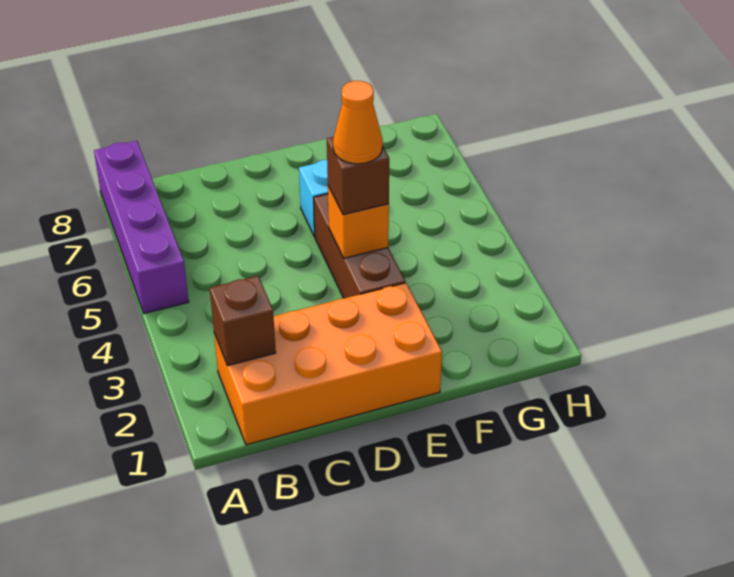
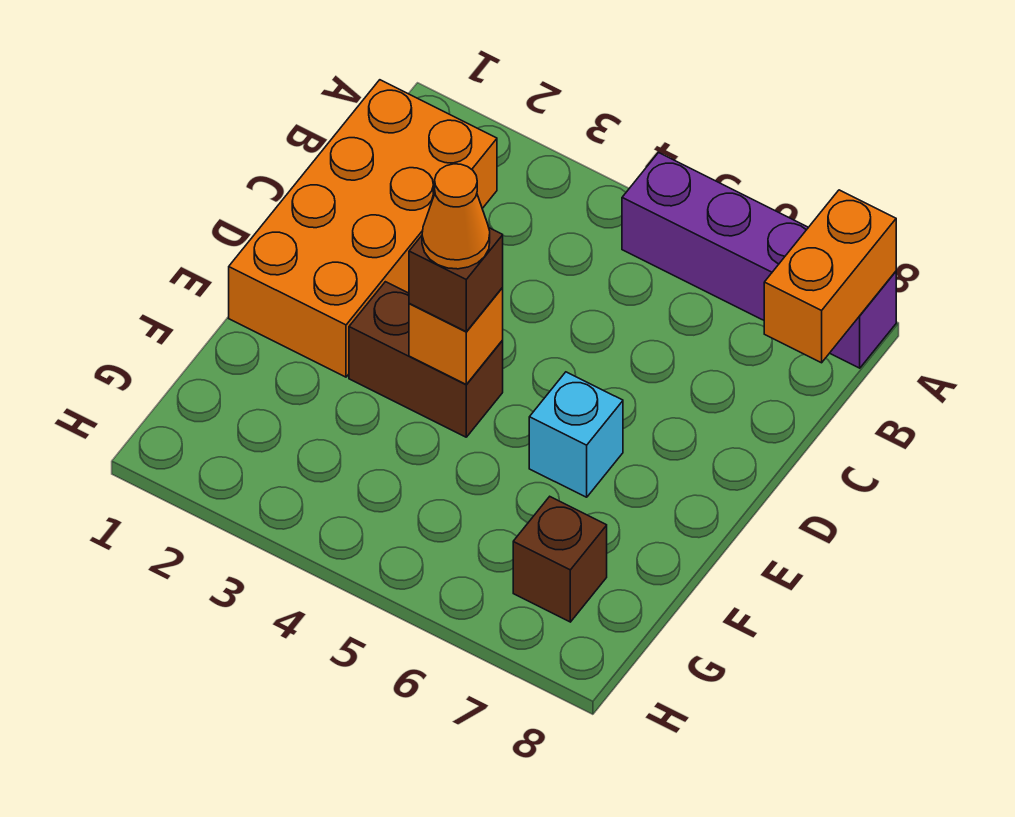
none -> orange brick A8:B8 level 2
brown brick B2 level 2 -> brown brick G7 level 1
brown brick E3:E5 level 1 -> brown brick E3:E4 level 1

